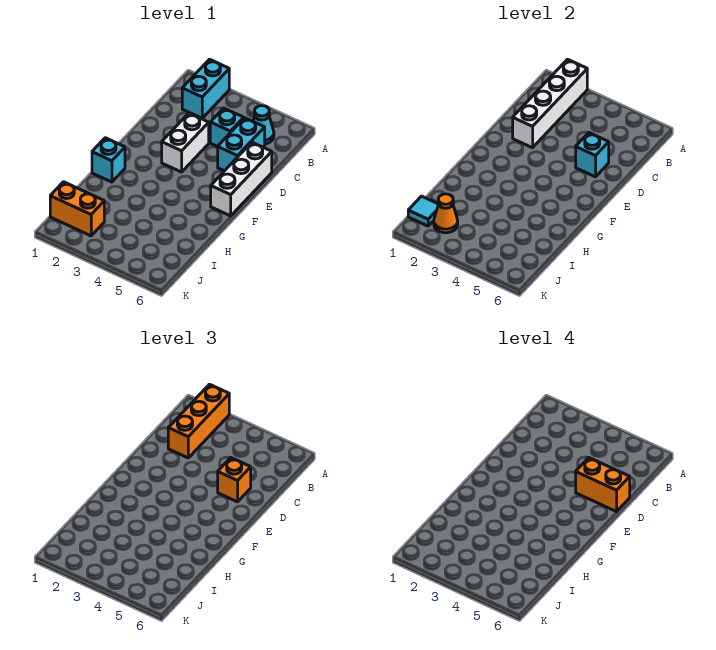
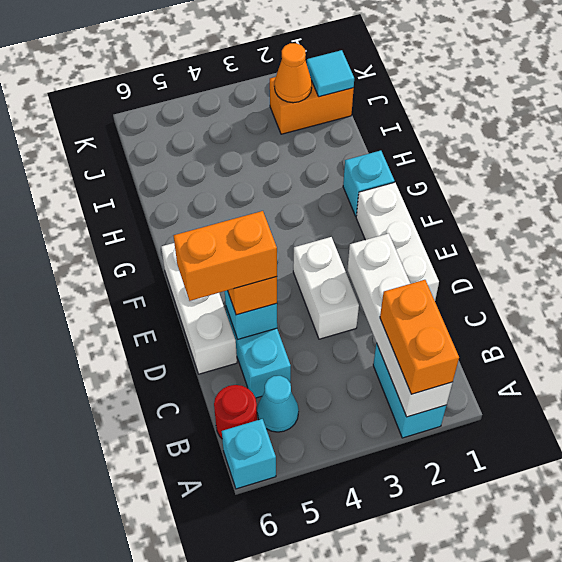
orange brick A2:C2 level 3 -> orange brick A2:B2 level 3
none -> red round brick B6 level 1
cyan brick C4 level 1 -> cyan brick A6 level 1
none -> white brick D1:F1 level 1

